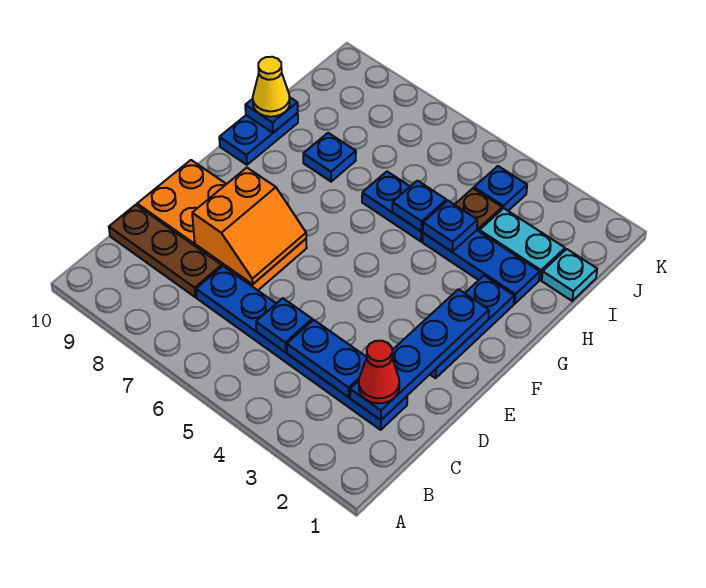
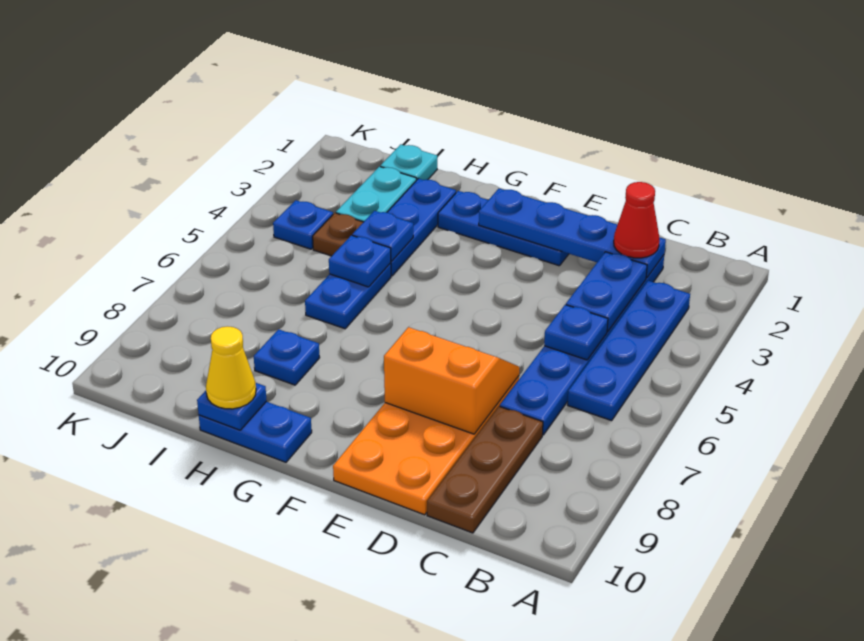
none -> blue plate B3:B6 level 1

